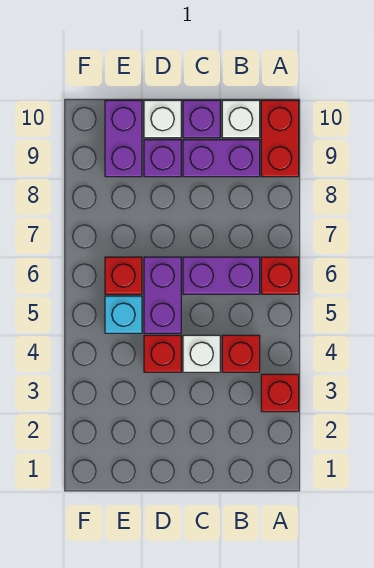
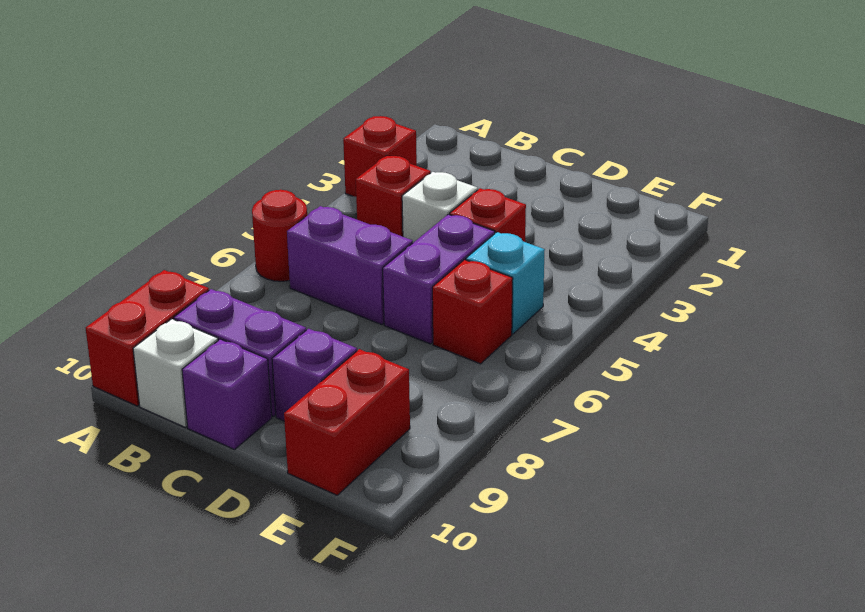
red brick A6 level 1 -> red round brick A6 level 1
white brick D10 level 1 -> none
purple brick E9:E10 level 1 -> red brick E9:E10 level 1

